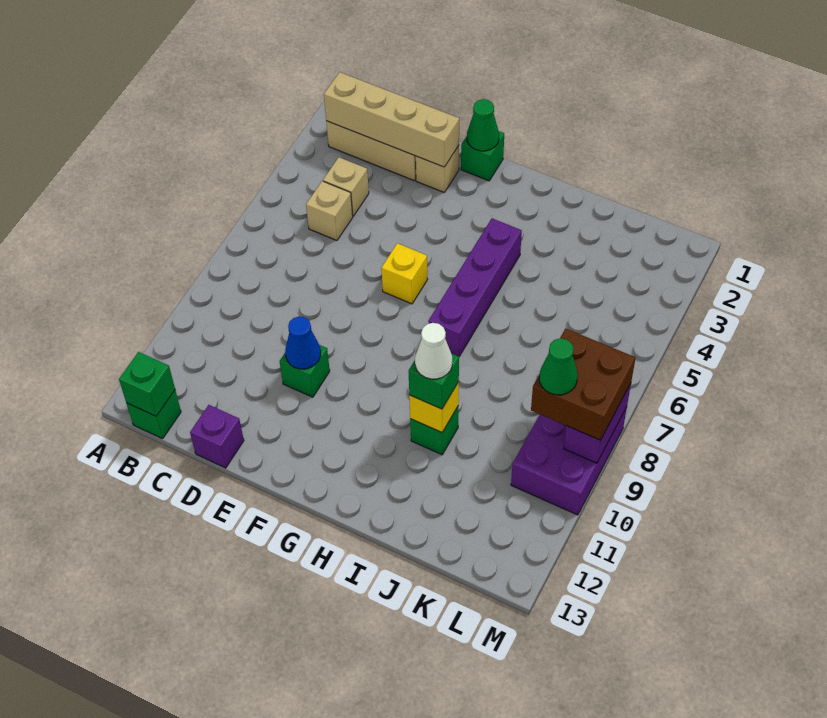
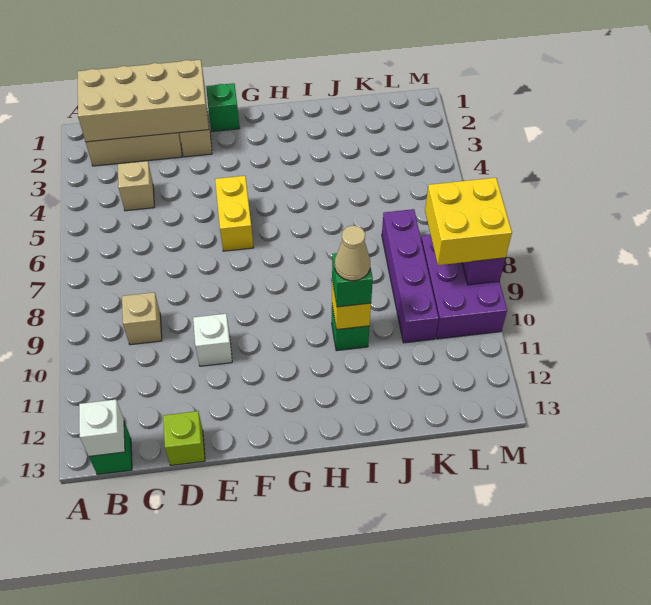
tan brick B2:E2 level 2 -> tan brick B1:E2 level 2
green brick B13 level 2 -> white brick B13 level 2
tan brick C5 level 1 -> tan brick C9 level 1
purple brick D13 level 1 -> lime brick D13 level 1
green brick E10 level 1 -> white brick E10 level 1
blue cone E10 level 2 -> none
green cone F1 level 2 -> none
yellow brick F6 level 1 -> yellow brick F5:F6 level 1
purple brick H4:H7 level 1 -> purple brick K7:K10 level 1
white cone I10 level 4 -> tan cone I10 level 4
brown brick L8:M9 level 3 -> yellow brick L8:M9 level 3
green cone L9 level 4 -> none

